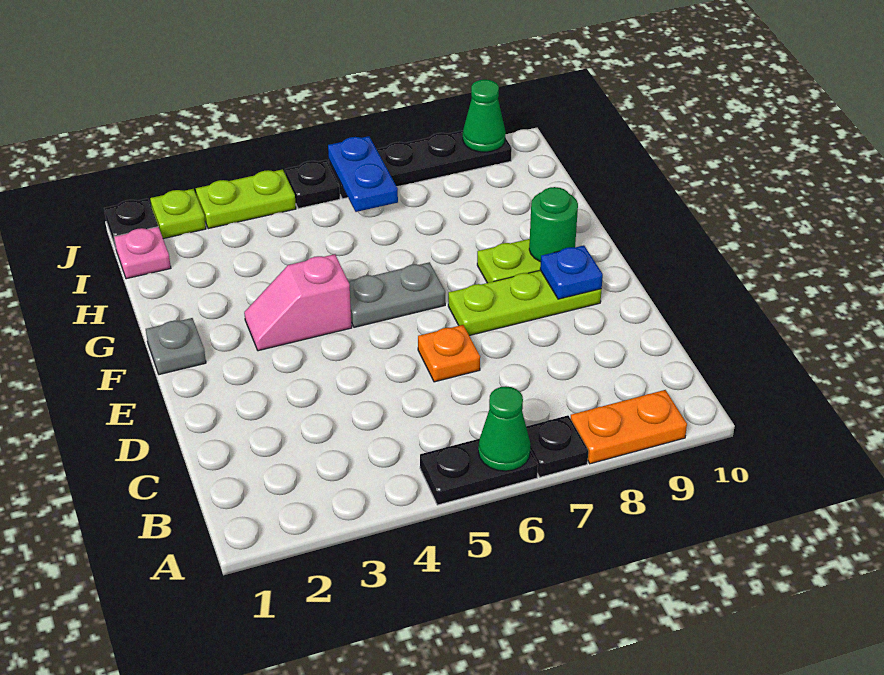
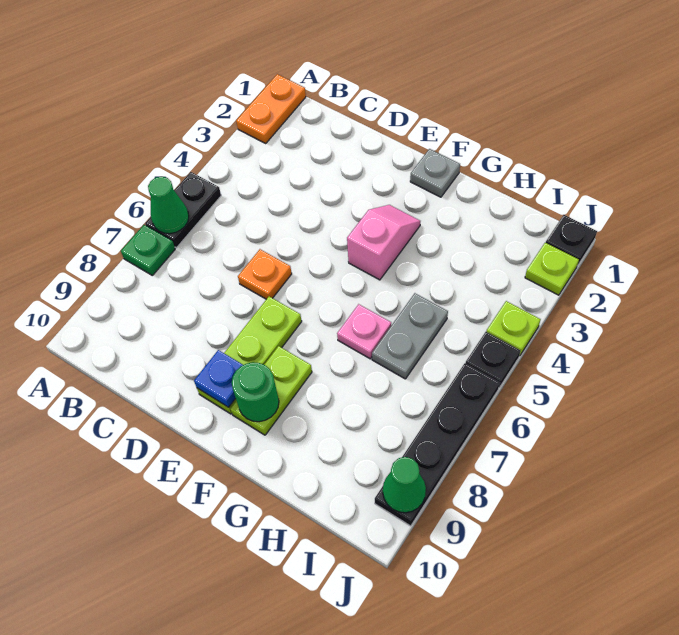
black plate A7 level 1 -> green plate A7 level 1
orange plate A8:A9 level 1 -> orange plate A1:A2 level 1
grey plate F5:F6 level 1 -> grey plate H5:H6 level 1
pink plate I1 level 1 -> pink plate G6 level 1
blue plate I6:J6 level 2 -> none
lime plate J3:J4 level 1 -> lime plate J4 level 1

